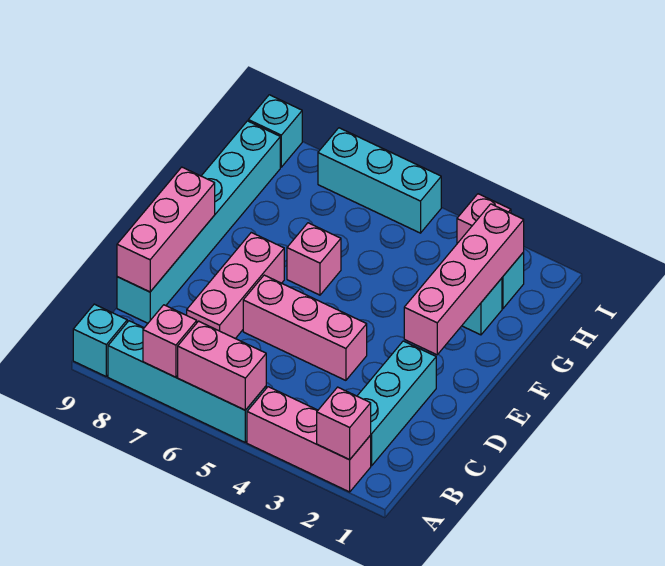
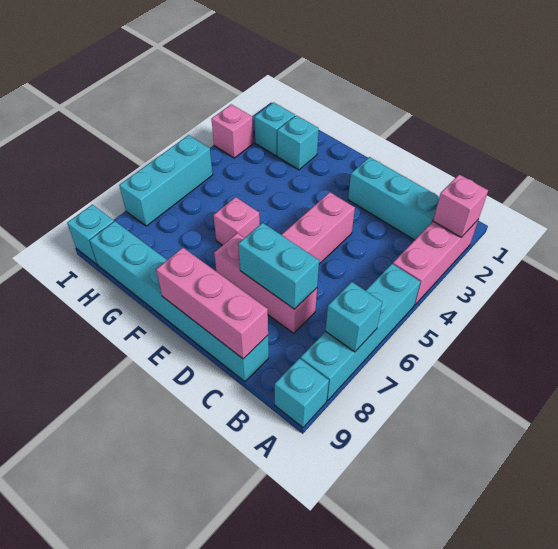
pink brick A5:A6 level 2 -> none
pink brick A7 level 2 -> cyan brick A7 level 2
none -> cyan brick C7:D7 level 2
pink brick E2:H2 level 2 -> none

